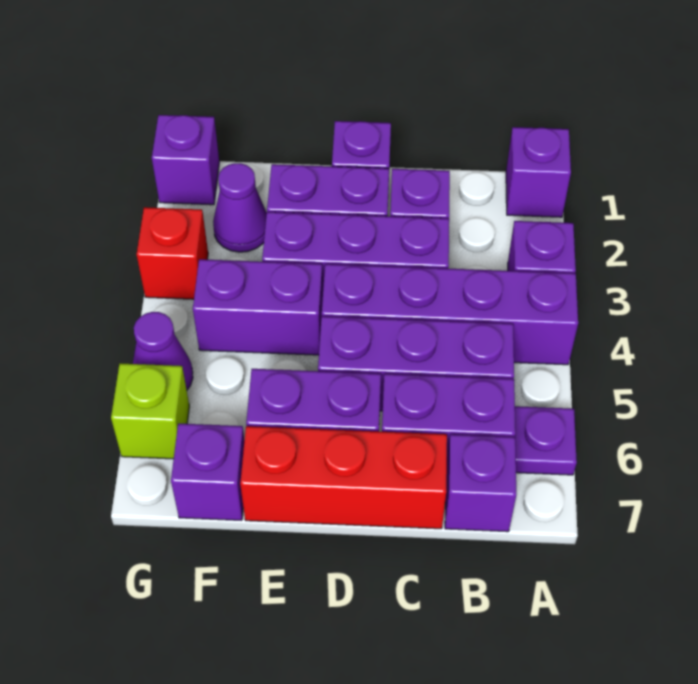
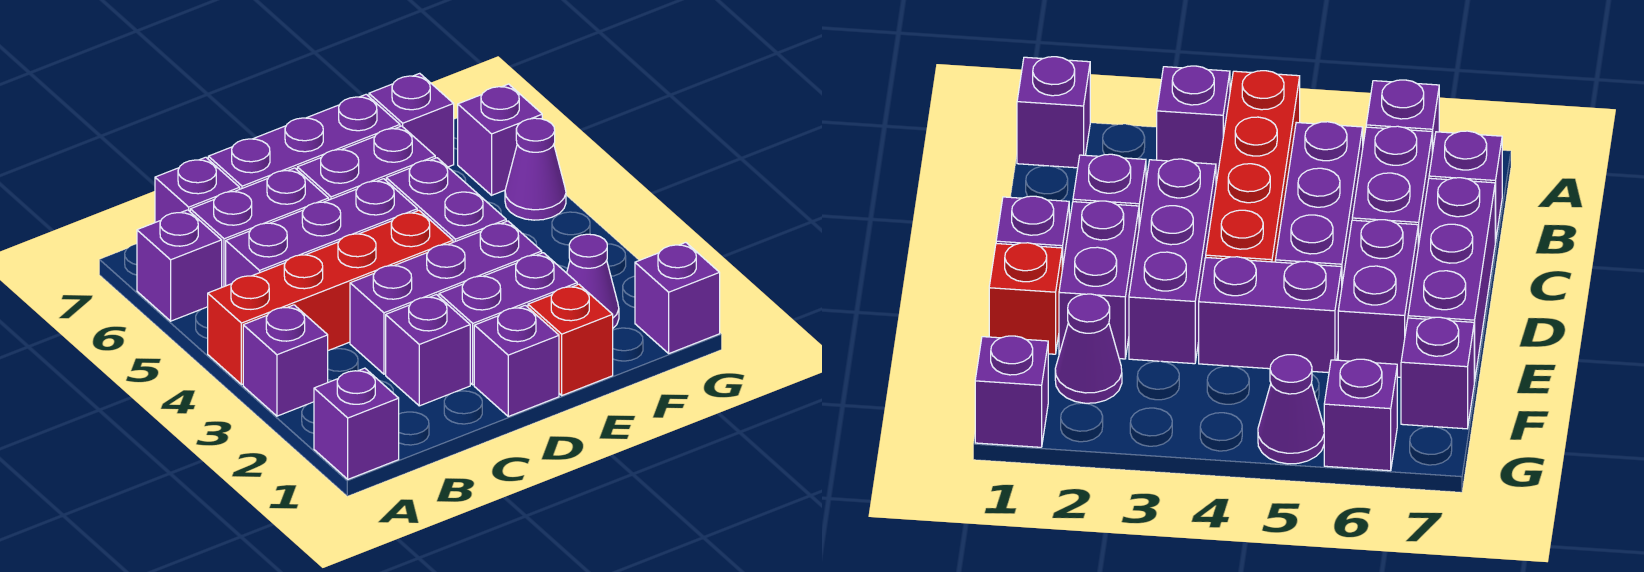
purple brick A4:D4 level 1 -> red brick A4:D4 level 1
purple plate A6 level 1 -> purple brick A6 level 1
red brick C7:E7 level 1 -> purple brick C7:E7 level 1
purple brick E4:F4 level 1 -> purple brick E4:E5 level 1
red brick G3 level 1 -> red brick E1 level 1
lime brick G6 level 1 -> purple brick G6 level 1

